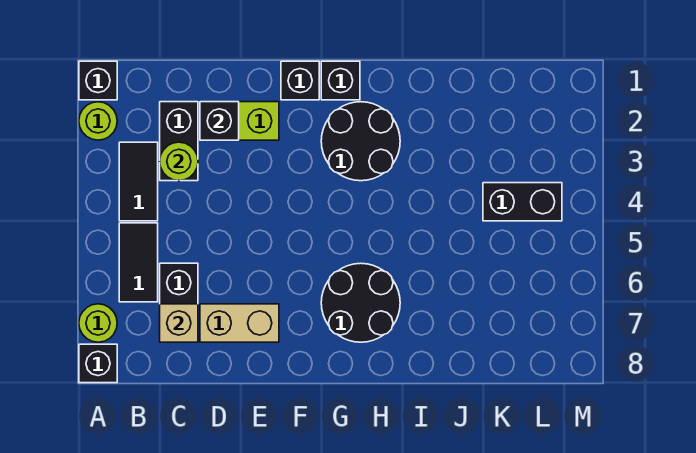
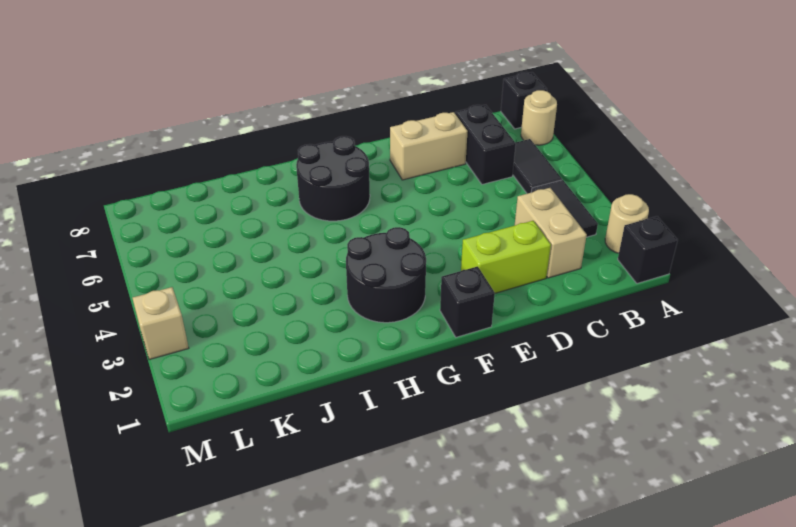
lime round brick A2 level 1 -> tan round brick A2 level 1
lime round brick A7 level 1 -> tan round brick A7 level 1
black brick C2:C3 level 1 -> tan brick C2:C3 level 1
lime round brick C3 level 2 -> none
tan brick C7 level 2 -> tan brick M3 level 1
black brick D2 level 2 -> none
black brick G1 level 1 -> none
black brick K4:L4 level 1 -> none

